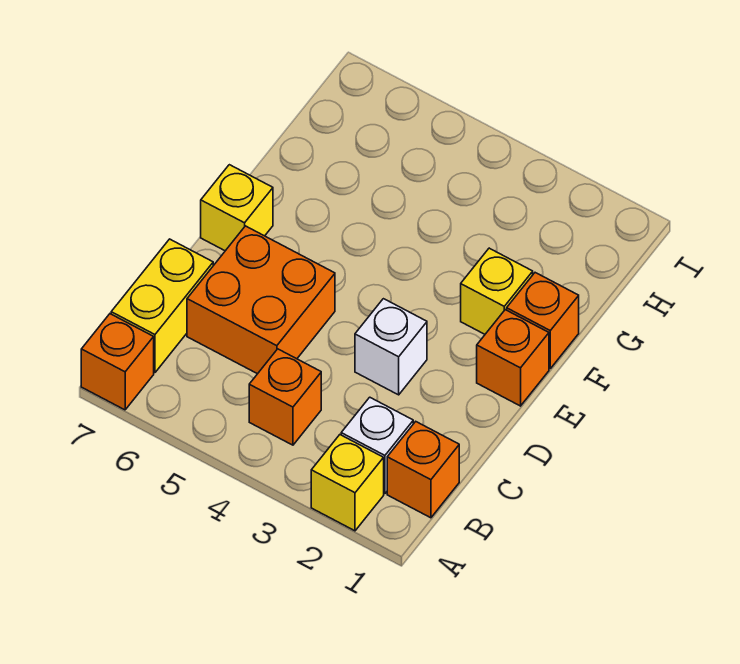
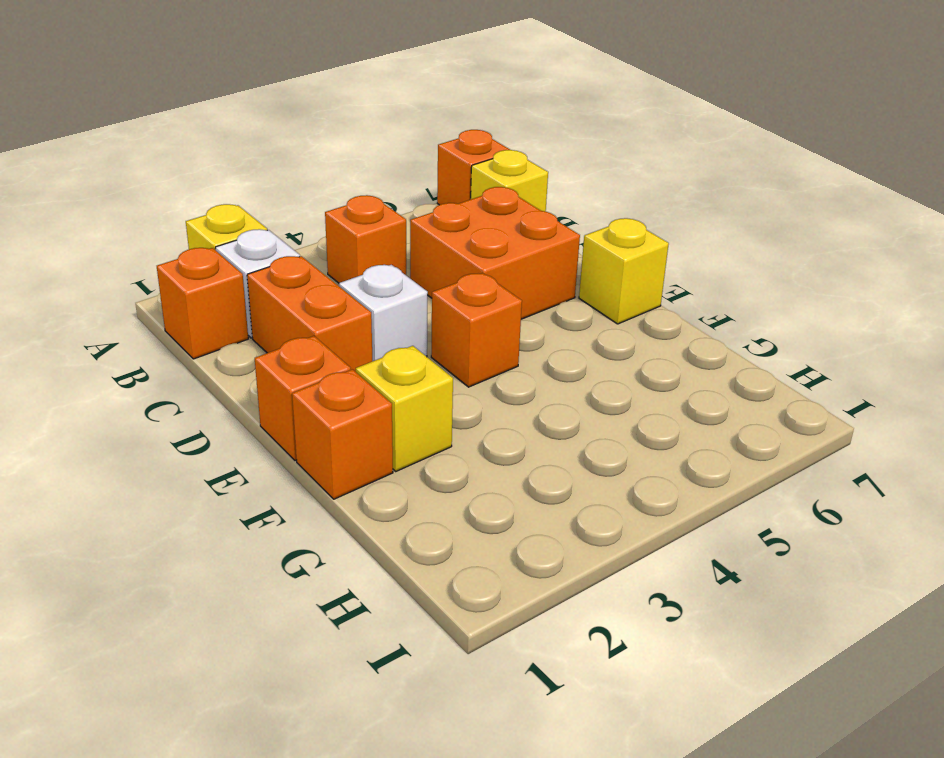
yellow brick B7:C7 level 1 -> yellow brick B7 level 1
none -> orange brick C2:D2 level 1
none -> orange brick E4 level 1

